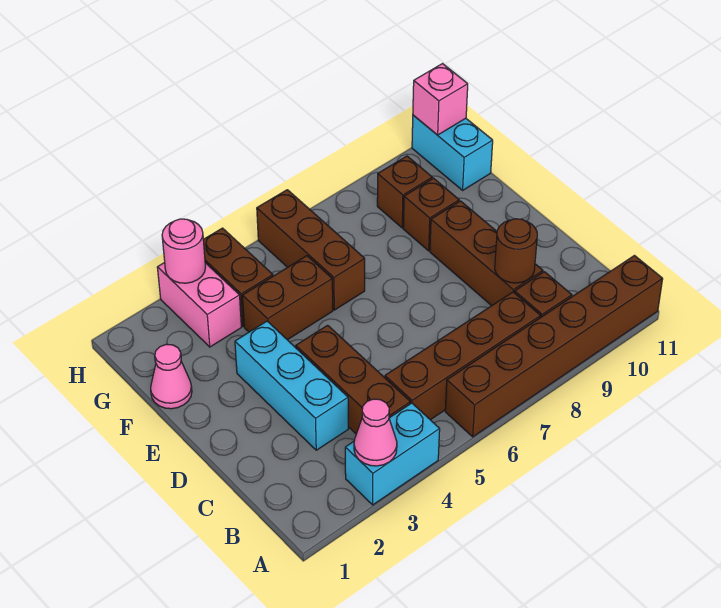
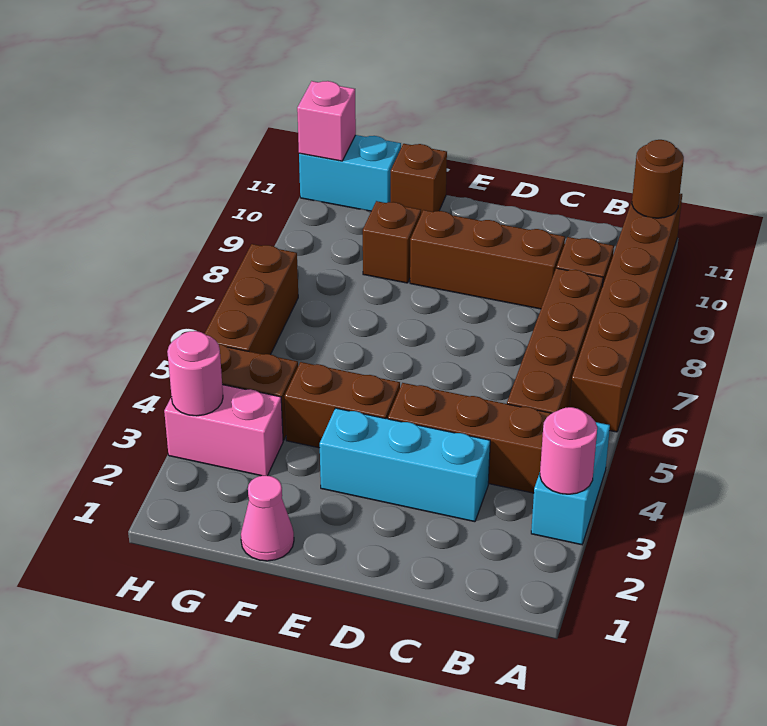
pink cone A3 level 2 -> pink round brick A3 level 2
brown round brick C9 level 2 -> brown round brick A11 level 2
brown brick F4:F5 level 1 -> brown brick E4:F4 level 1
brown brick F6:H6 level 1 -> brown brick H5:H7 level 1
brown brick G9 level 1 -> brown brick F11 level 1

